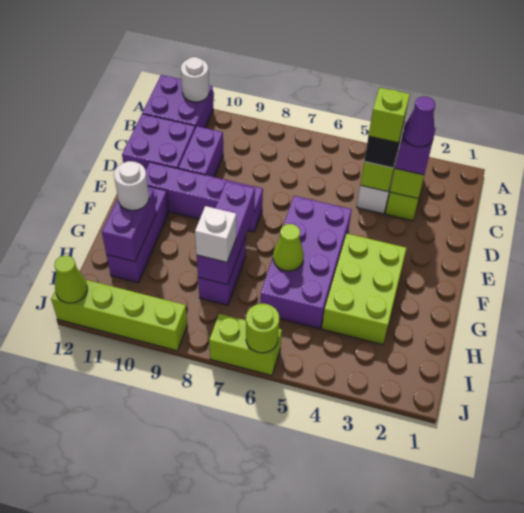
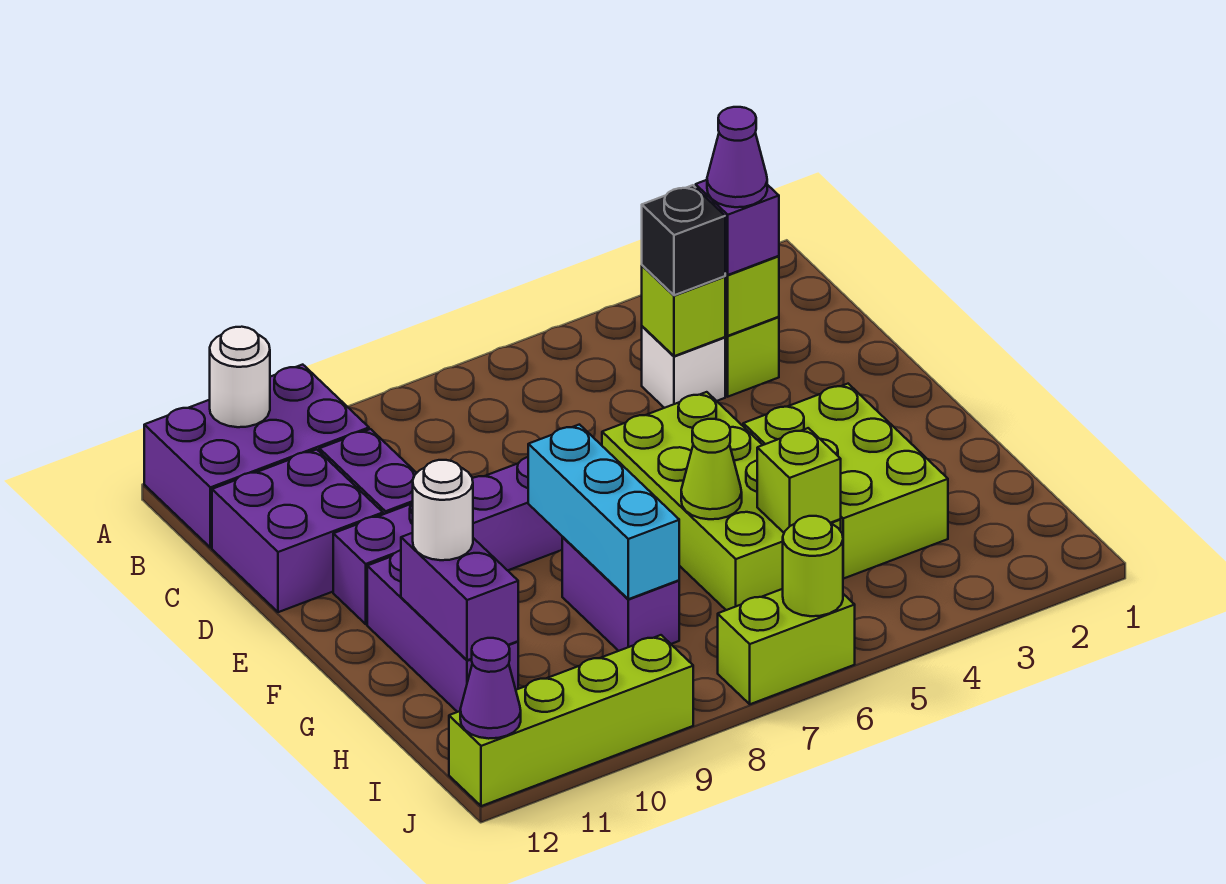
purple brick A11:B12 level 1 -> purple brick A10:B12 level 1
lime brick C4 level 4 -> lime brick H5 level 2
purple brick E5:H6 level 1 -> lime brick E5:H6 level 1
purple brick F8:H8 level 2 -> cyan brick F8:H8 level 2
white brick H8 level 3 -> none
lime cone J12 level 2 -> purple cone J12 level 2

